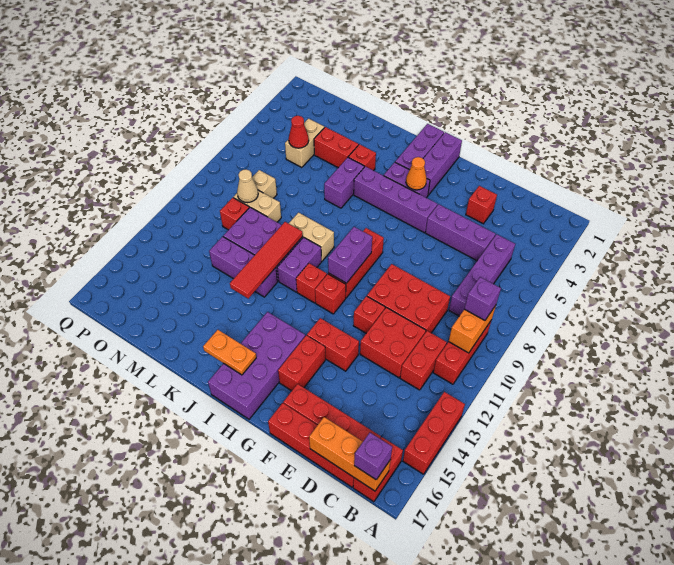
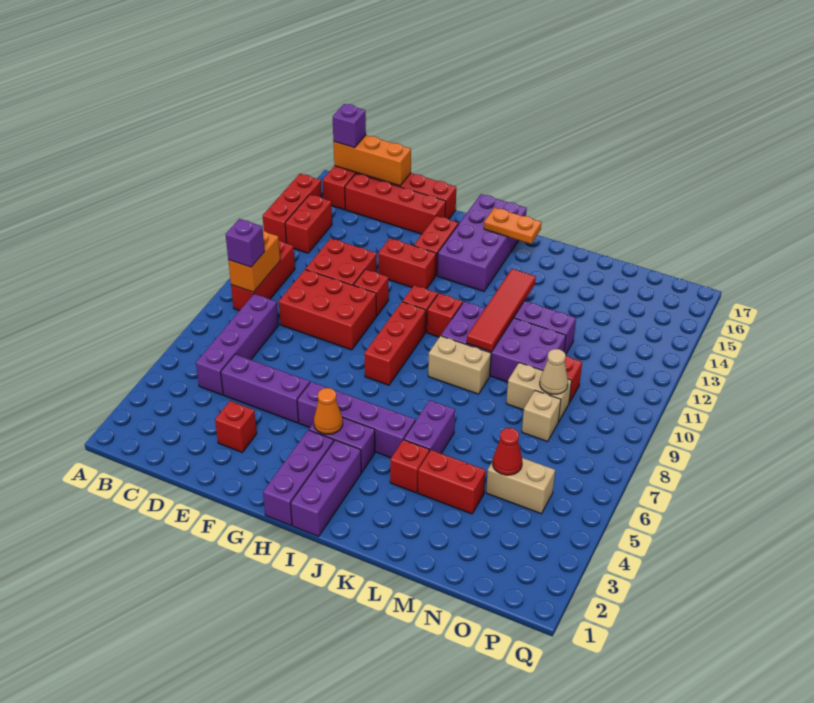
red brick C11:C12 level 1 -> red brick B13:B14 level 1
purple brick H9:H10 level 2 -> none
tan brick N4:N5 level 1 -> tan brick N5:O5 level 1

